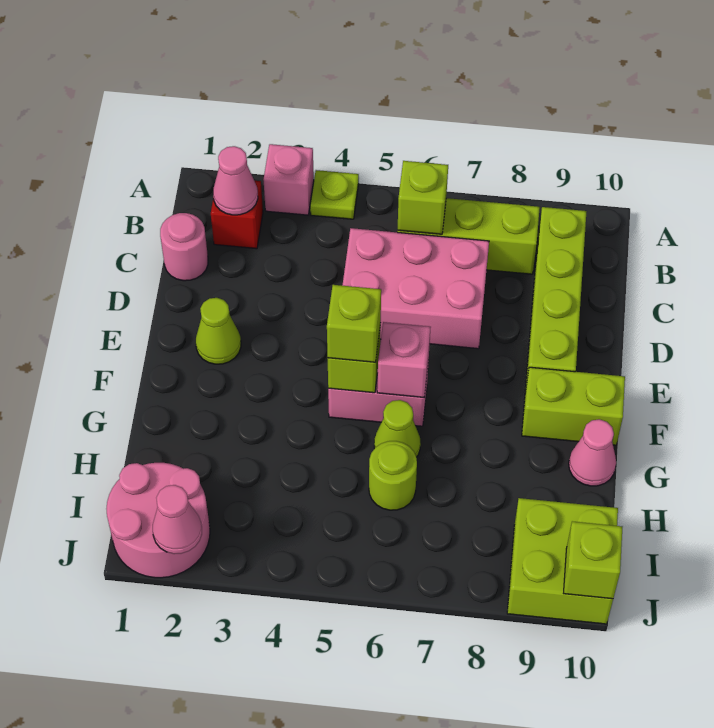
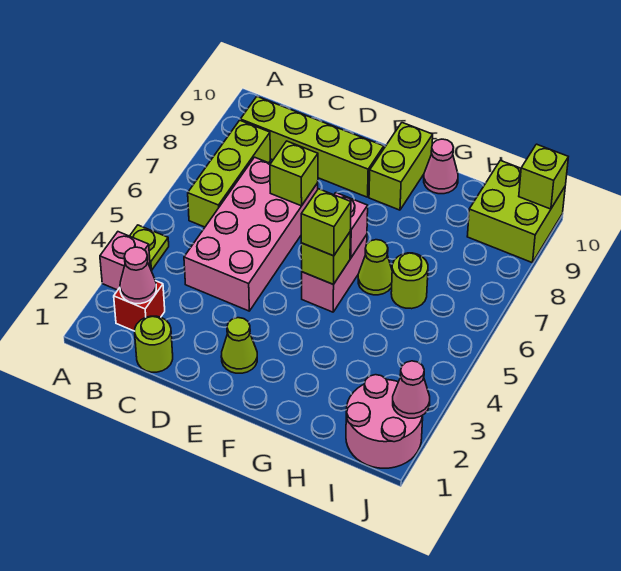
lime brick B6 level 2 -> lime brick D7 level 2
pink round brick C1 level 1 -> lime round brick C1 level 1
pink brick C5:D7 level 1 -> pink brick C4:D7 level 1

